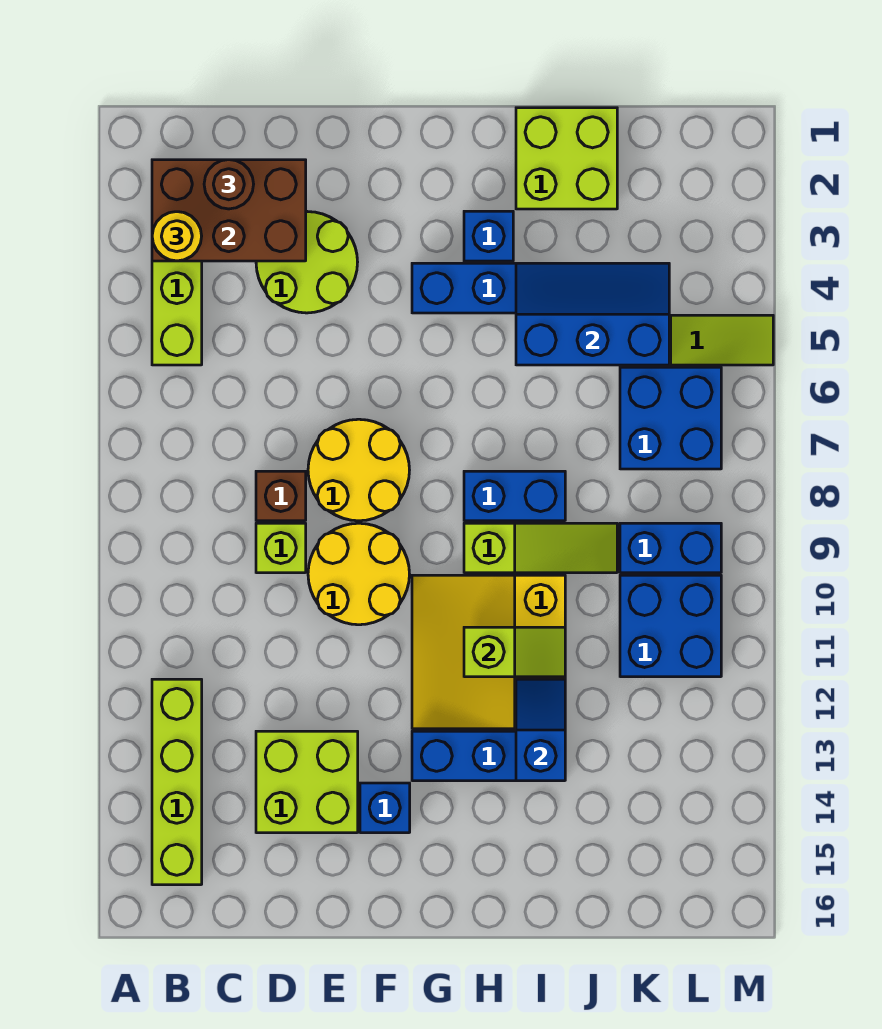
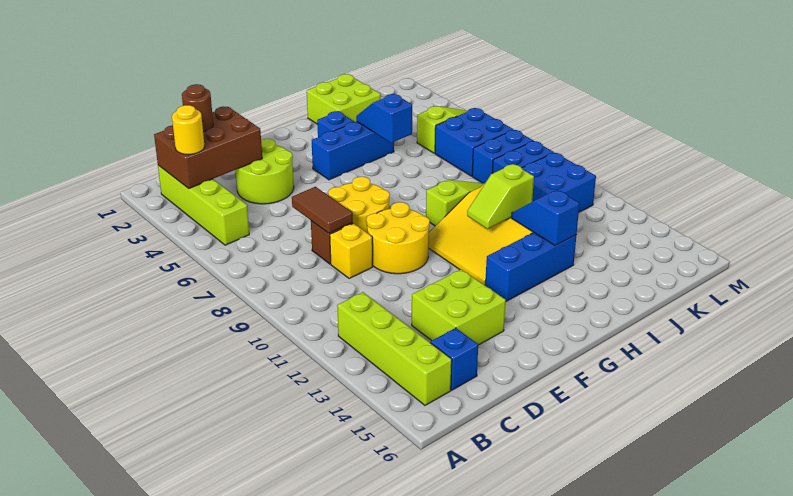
none -> brown tile D7:D8 level 2
lime brick D9 level 1 -> yellow brick D9 level 1
blue brick F14 level 1 -> blue brick C15 level 1
blue brick H8:I8 level 1 -> blue brick K8:L8 level 1
lime slope H11:I11 level 2 top H -> lime slope H11:I11 level 2 top I
blue slope I4:K5 level 2 top 5 -> blue slope I4:I5 level 2 top 5

